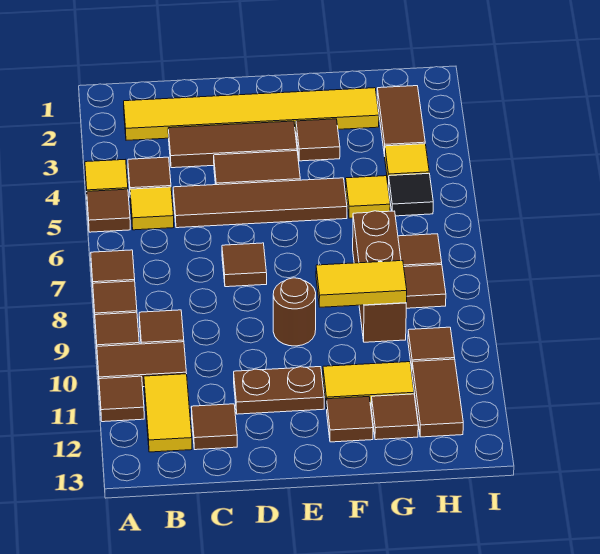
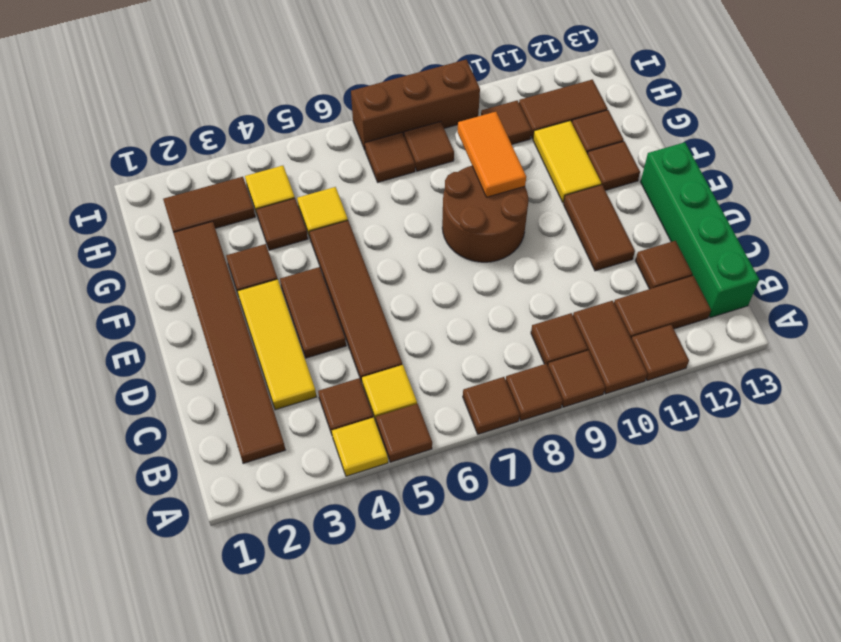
yellow tile B2:G2 level 1 -> brown tile B2:G2 level 1
yellow tile B11:B12 level 1 -> brown tile B11:B12 level 1
none -> green brick B13:E13 level 1
brown tile C3:E3 level 1 -> yellow tile C3:E3 level 1
brown tile D7 level 1 -> brown tile G4 level 1
brown plate D11:E11 level 1 -> brown tile D11:E11 level 1
brown round brick E9 level 1 -> brown round brick E8:F9 level 1
yellow tile F9:G9 level 2 -> orange tile F9:G9 level 2
brown brick G7:G9 level 1 -> brown brick I7:I9 level 1
black tile H5 level 1 -> none

